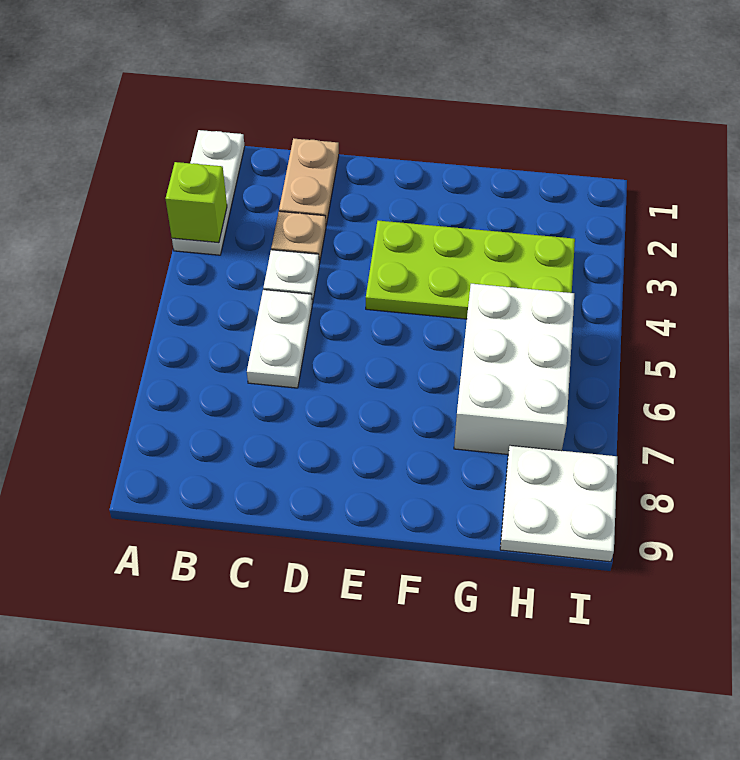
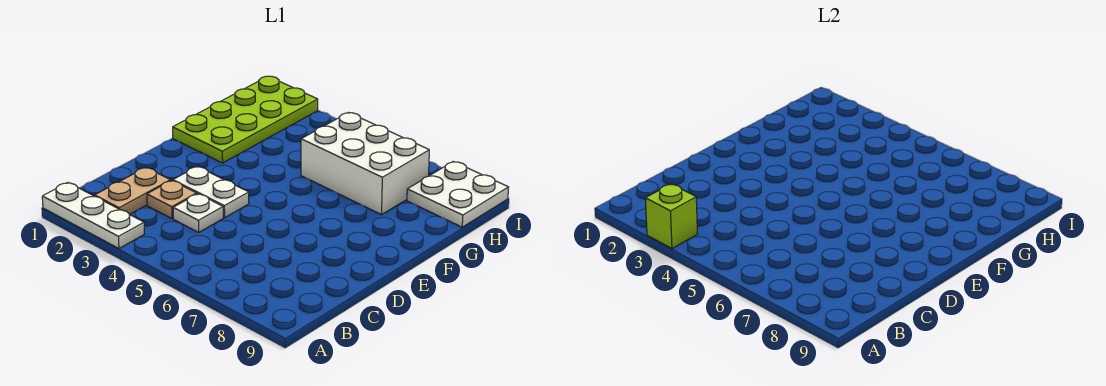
tan plate C1:C2 level 1 -> tan plate B2:C2 level 1
white plate C5:C6 level 1 -> white plate D3:D4 level 1
lime plate E3:H4 level 1 -> lime plate F1:I2 level 1

